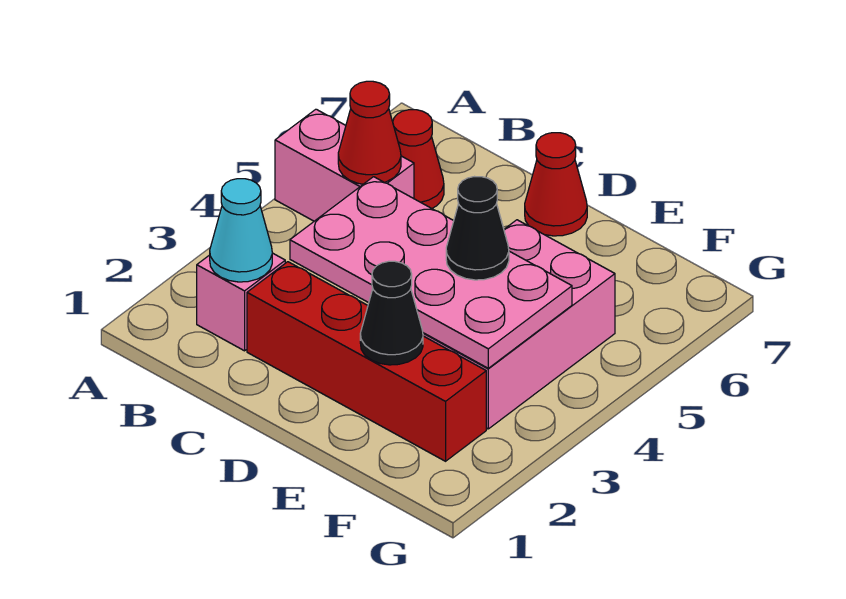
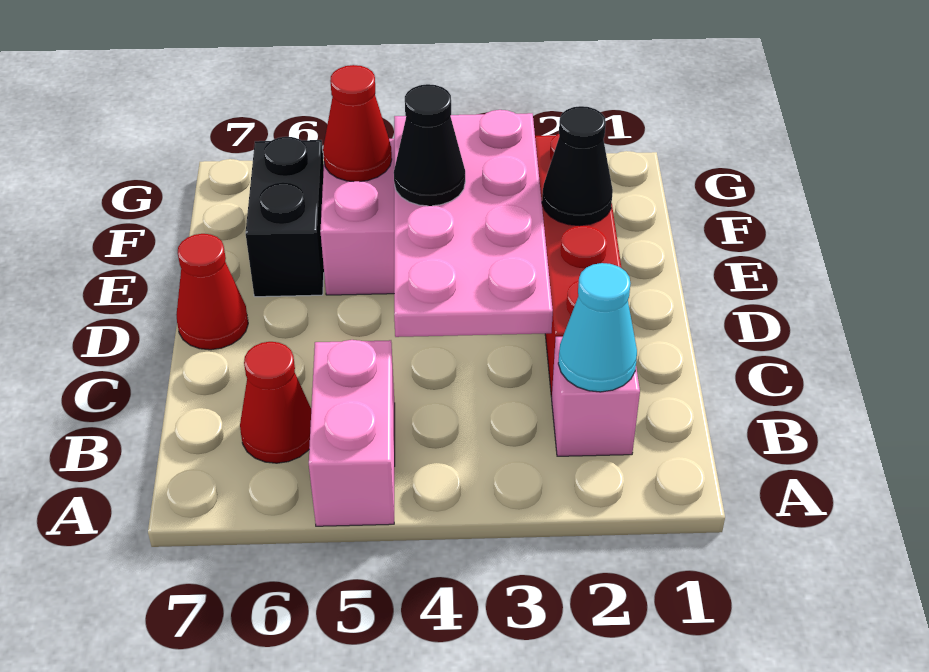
red cone B5 level 2 -> red cone F5 level 2
none -> black brick E6:F6 level 1

